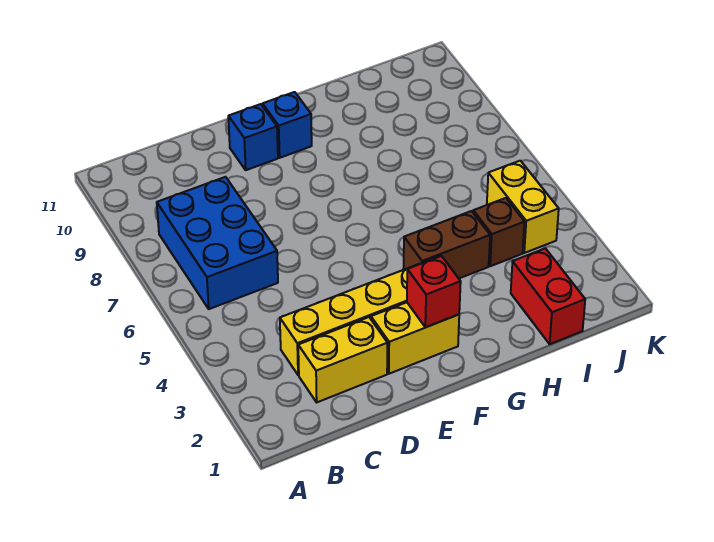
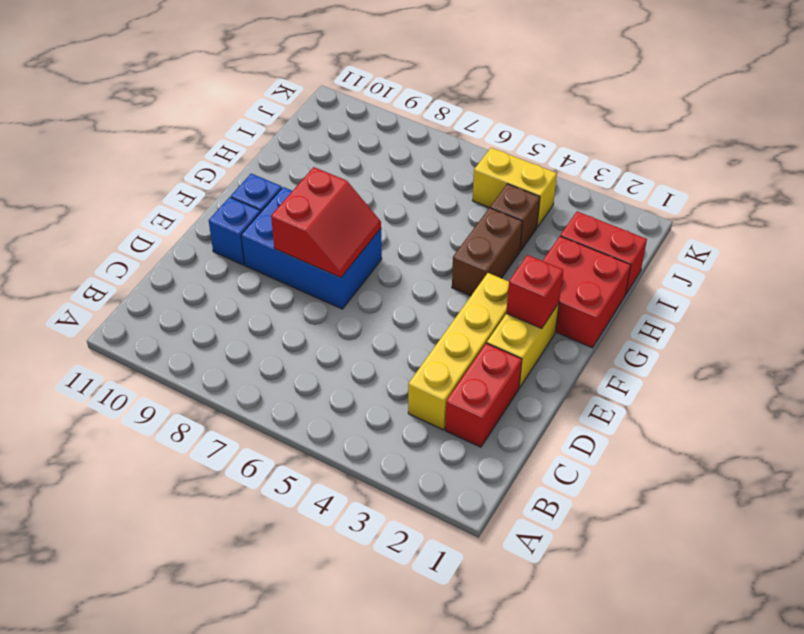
blue brick B6:C8 level 1 -> blue brick E7:F9 level 1
yellow brick C2:D2 level 1 -> red brick C2:D2 level 1
none -> red slope E7:F8 level 2 top 8
none -> red brick G1:H2 level 1

